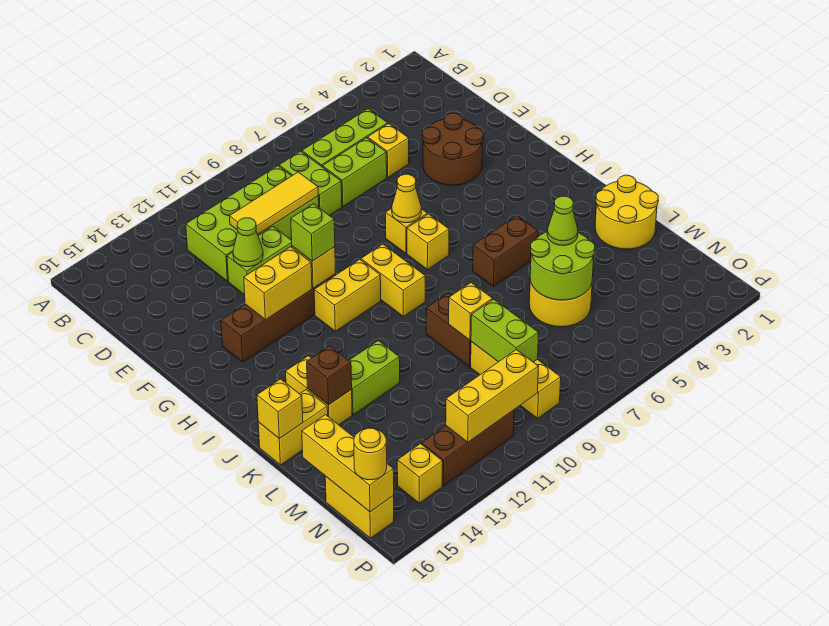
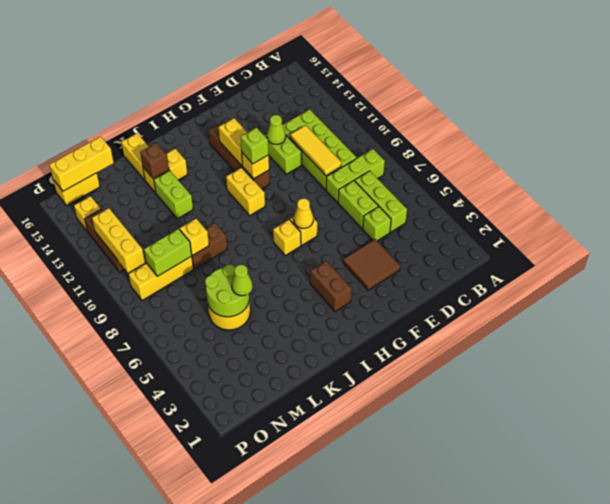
lime brick C8:D8 level 1 -> lime brick B8:D8 level 1
yellow brick D5 level 1 -> lime brick D5 level 1
brown round brick E3:F4 level 1 -> brown tile E3:F4 level 1
yellow brick H9:I9 level 1 -> none
brown brick J5:J6 level 1 -> brown brick H3:H4 level 1
yellow round brick K1:L2 level 1 -> none
yellow brick K16 level 2 -> none
yellow round brick O16 level 3 -> none

